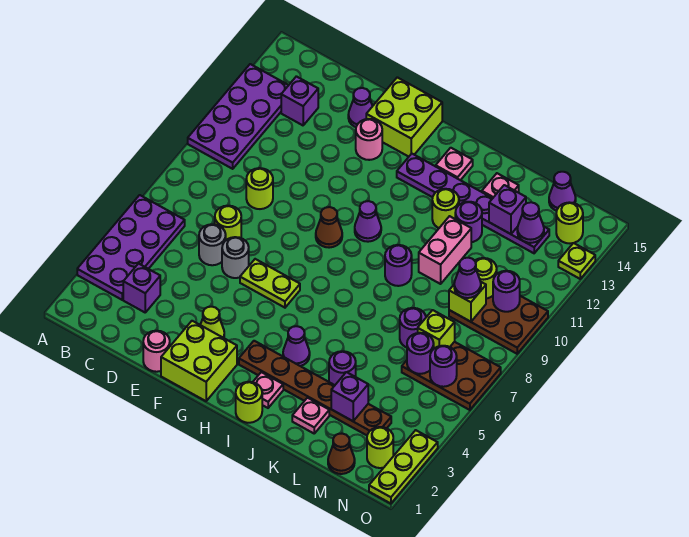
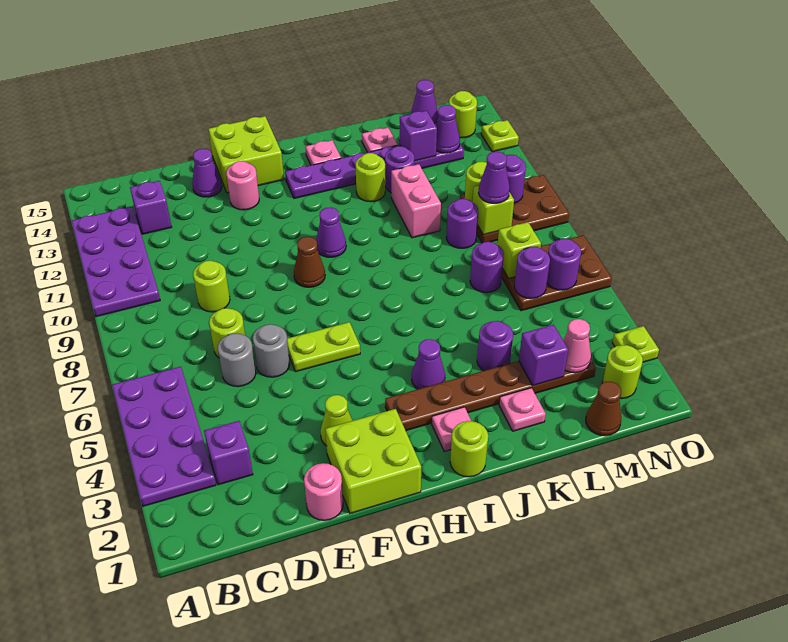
purple round brick J9 level 1 -> purple round brick L9 level 1
none -> pink cone M3 level 2
lime plate O1:O3 level 1 -> lime plate O3 level 1

